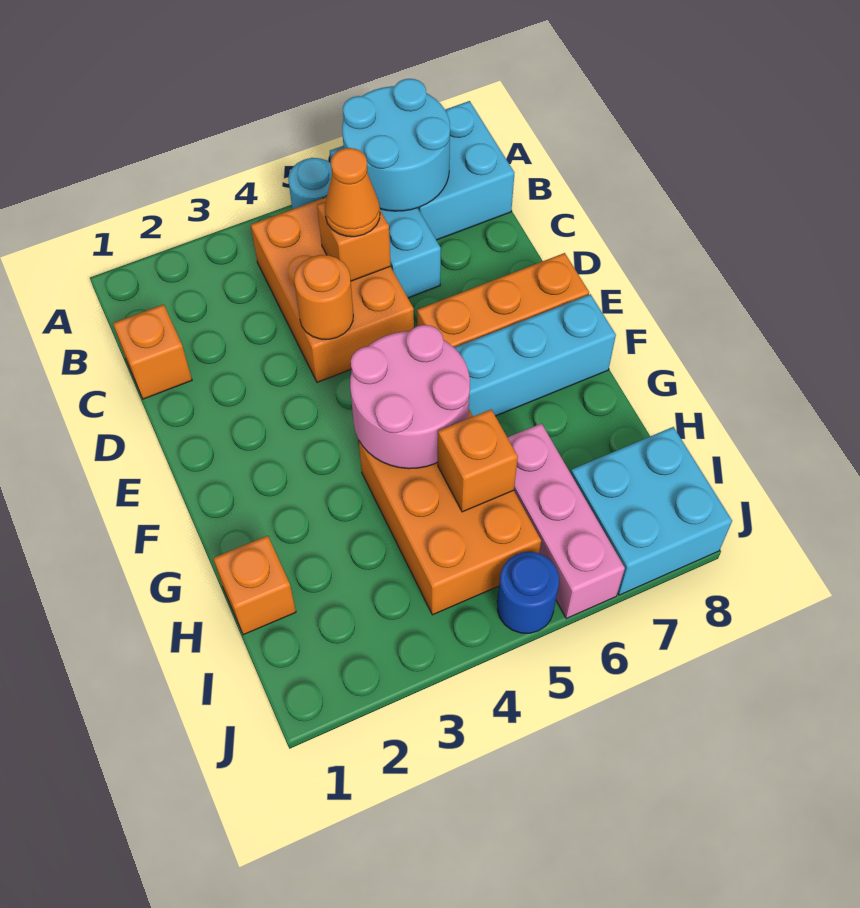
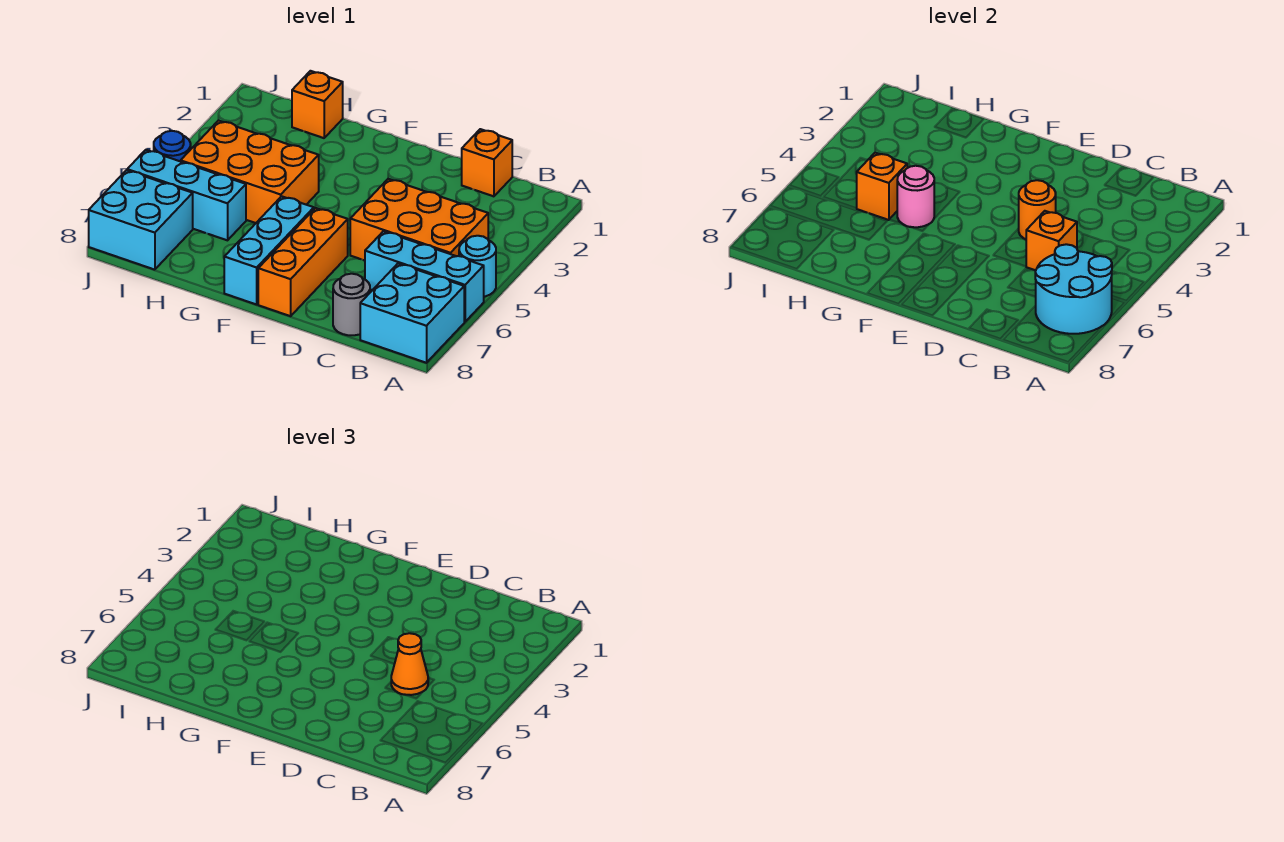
none -> grey round brick C8 level 1
pink round brick F4:G5 level 2 -> pink round brick G5 level 2
pink brick H6:J6 level 1 -> cyan brick H6:J6 level 1

